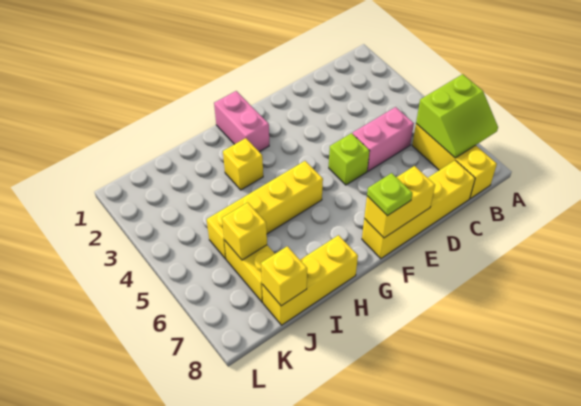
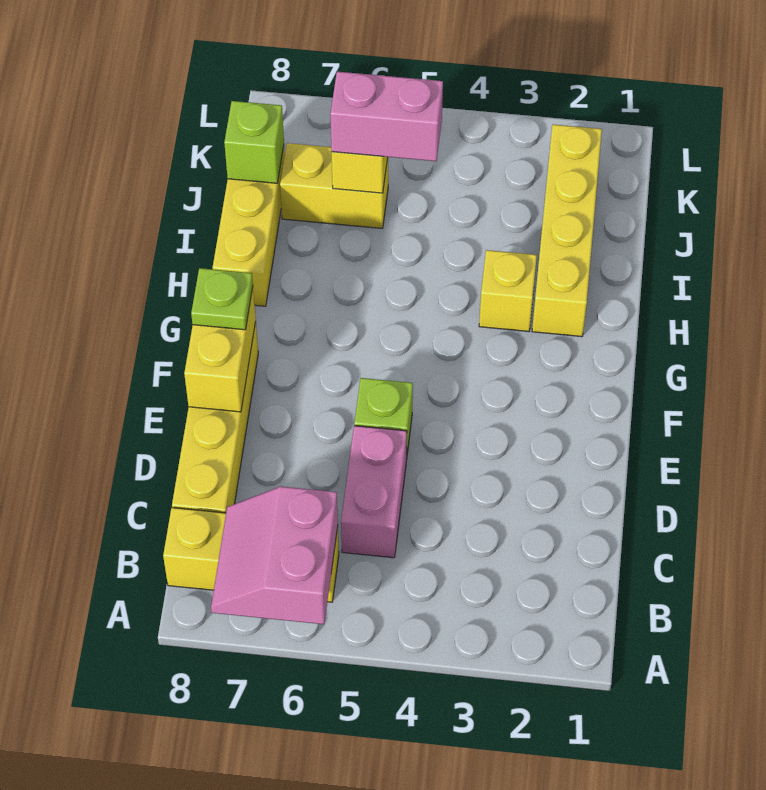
lime slope A6:B7 level 2 top 6 -> pink slope A6:B7 level 2 top 6
pink brick G1:G2 level 1 -> pink brick J5:J6 level 3
yellow brick G5:J5 level 1 -> yellow brick H2:K2 level 1
yellow brick J8 level 2 -> lime brick J8 level 2

